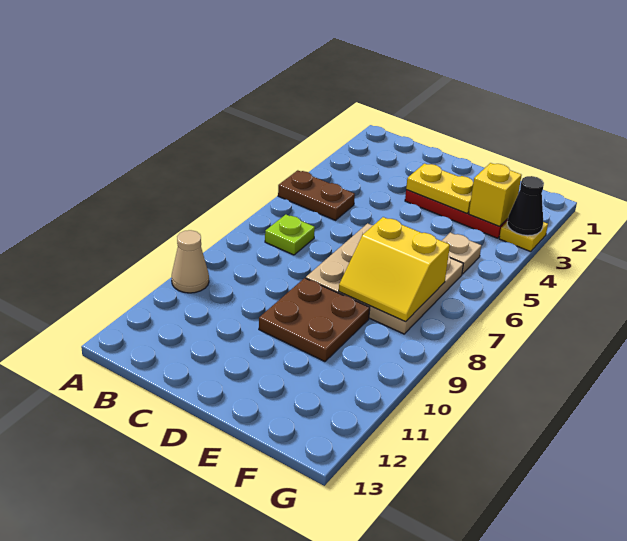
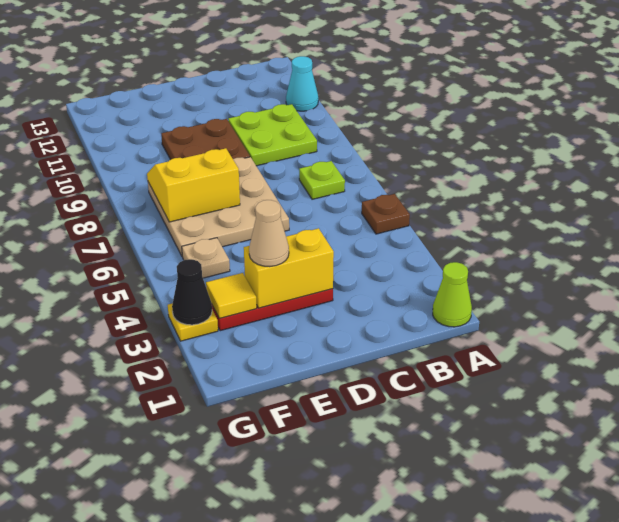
none -> lime cone A1 level 1
brown plate A5:B5 level 1 -> brown plate A5 level 1
tan cone A10 level 1 -> tan cone E3 level 3
none -> cyan cone A11 level 1
none -> lime plate B9:C10 level 1
yellow plate D3:E3 level 2 -> yellow brick D3:E3 level 2
yellow brick F3 level 2 -> yellow tile F3 level 2

